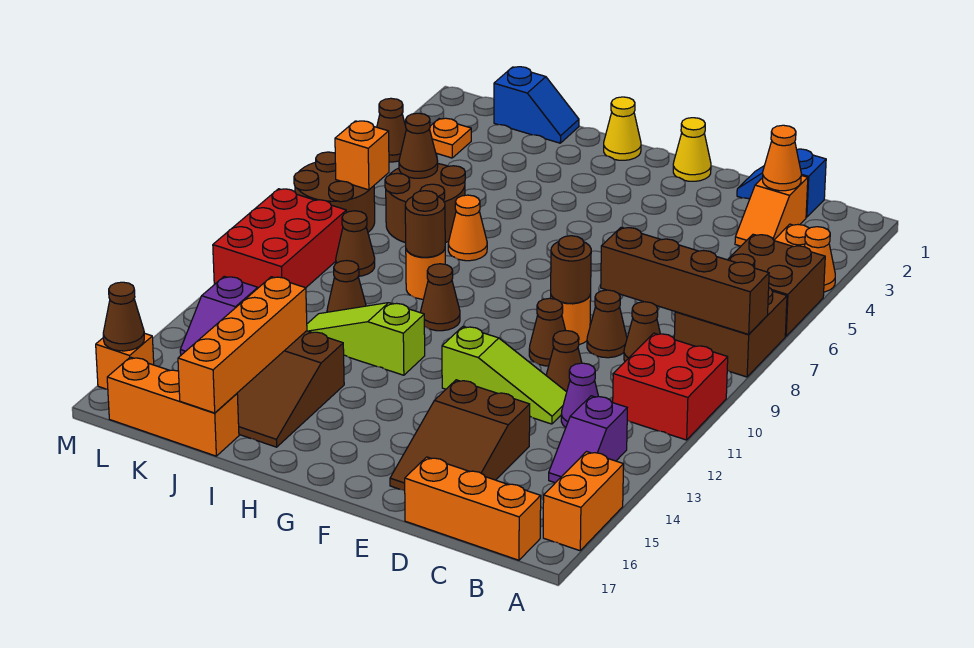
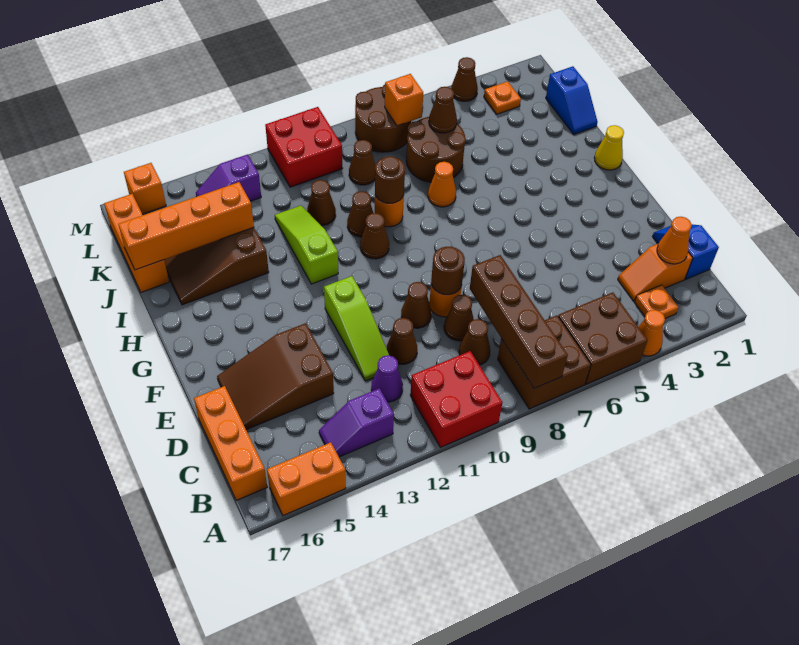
yellow cone F1 level 1 -> none
red brick L9:M11 level 1 -> red brick L10:M11 level 1
brown cone M16 level 2 -> brown cone I10 level 1

